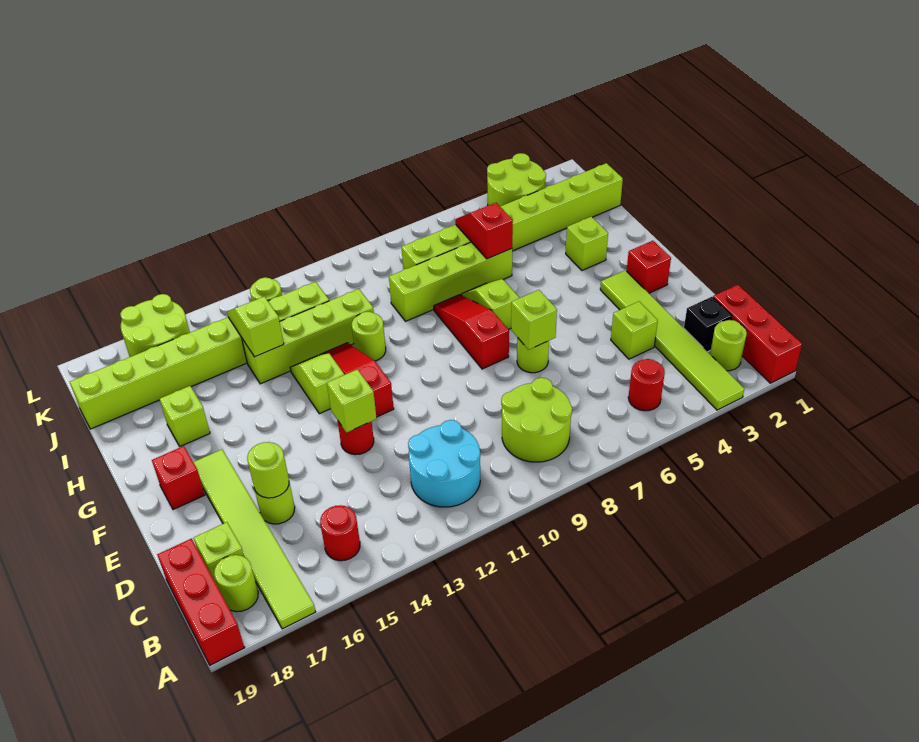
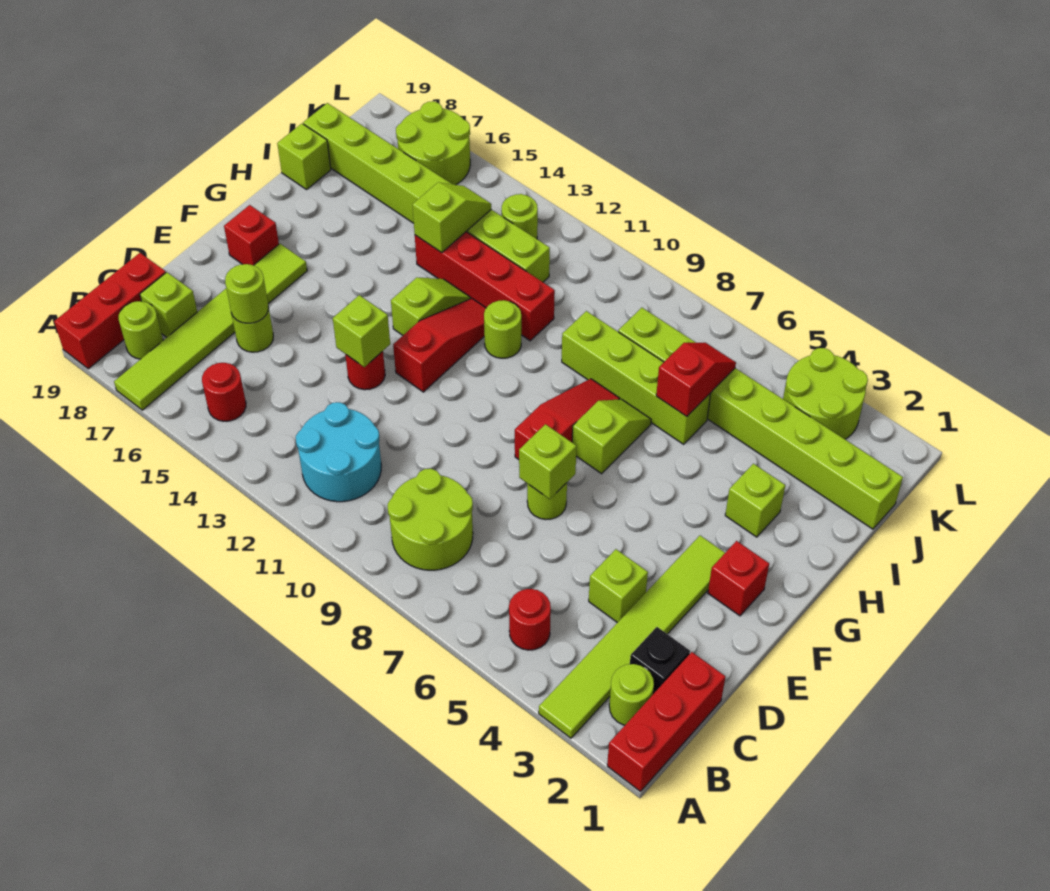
lime brick H17 level 1 -> lime brick I19 level 1
lime brick I11:I14 level 1 -> red brick I11:I14 level 1

